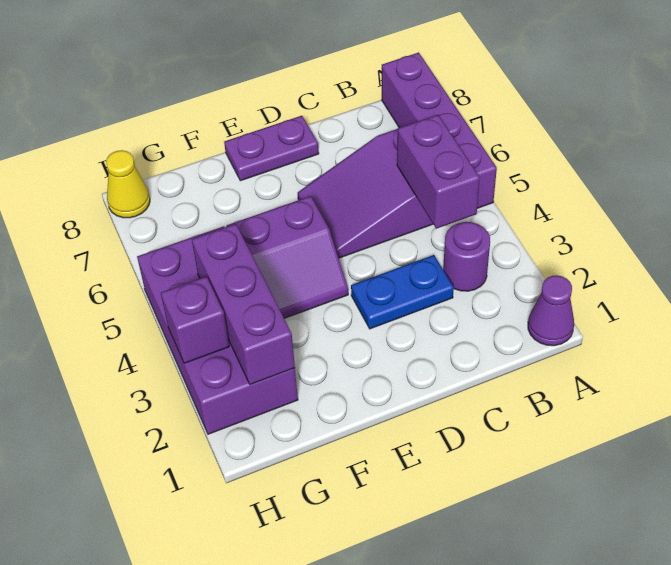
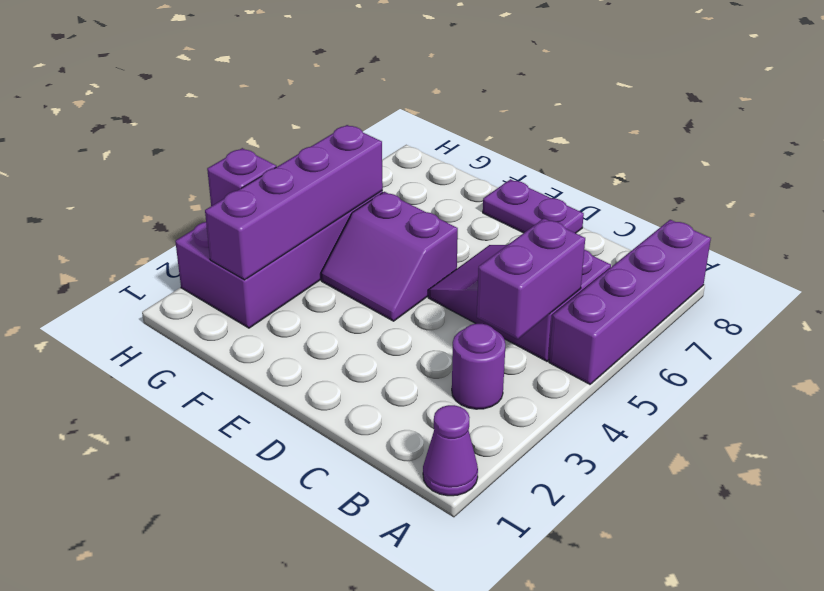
blue plate C3:D3 level 1 -> none
purple brick G2:G4 level 2 -> purple brick G2:G5 level 2
yellow cone H8 level 1 -> none

